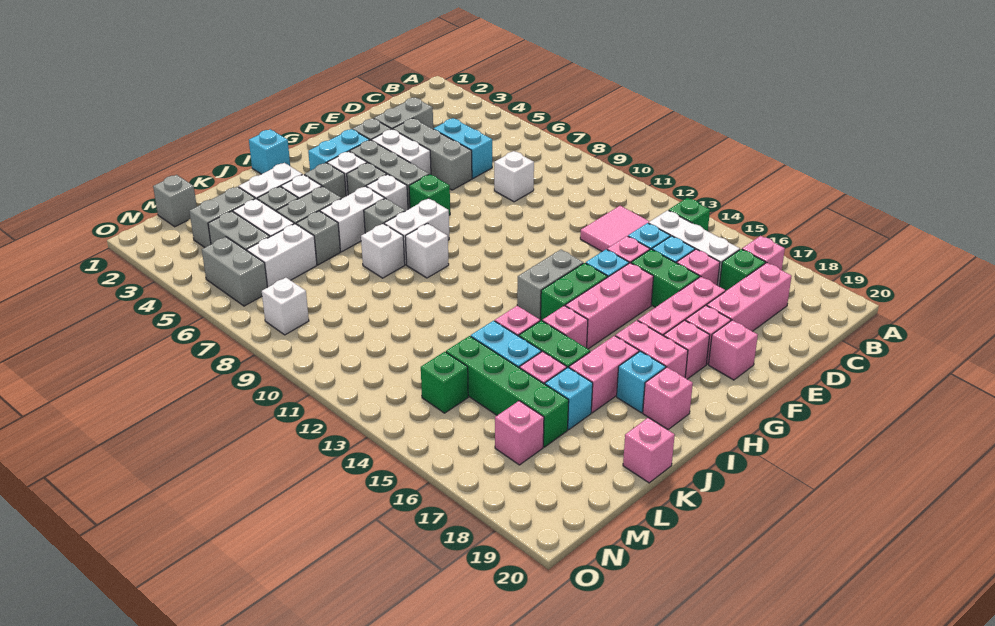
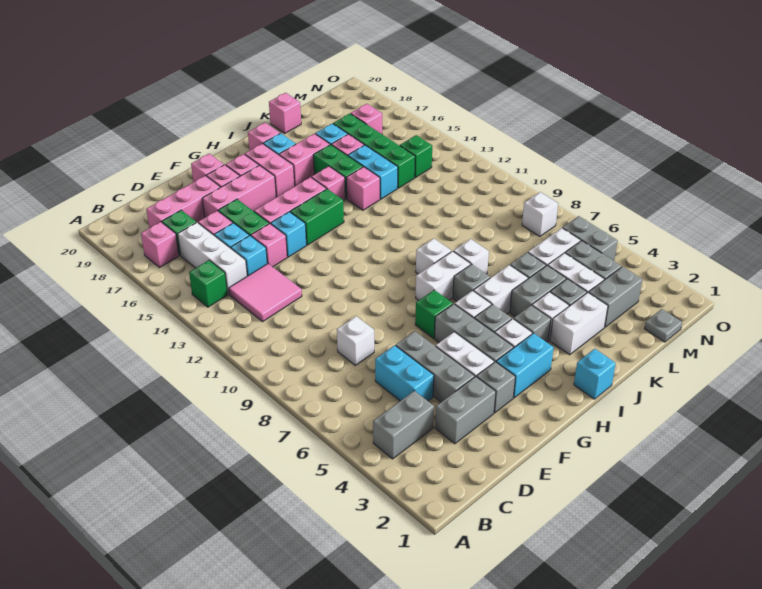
grey brick G13:H13 level 1 -> grey brick B4:C4 level 1
grey brick M1 level 1 -> grey plate M1 level 1

